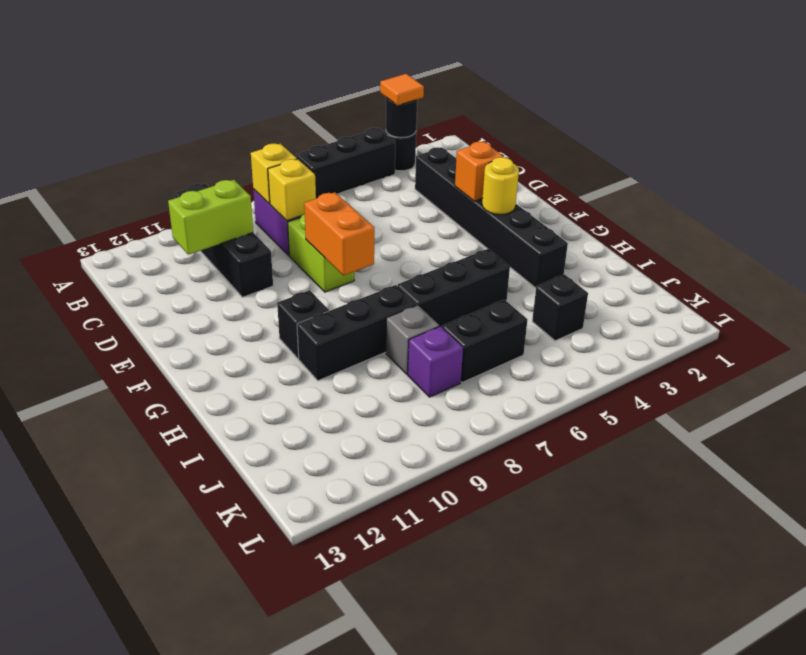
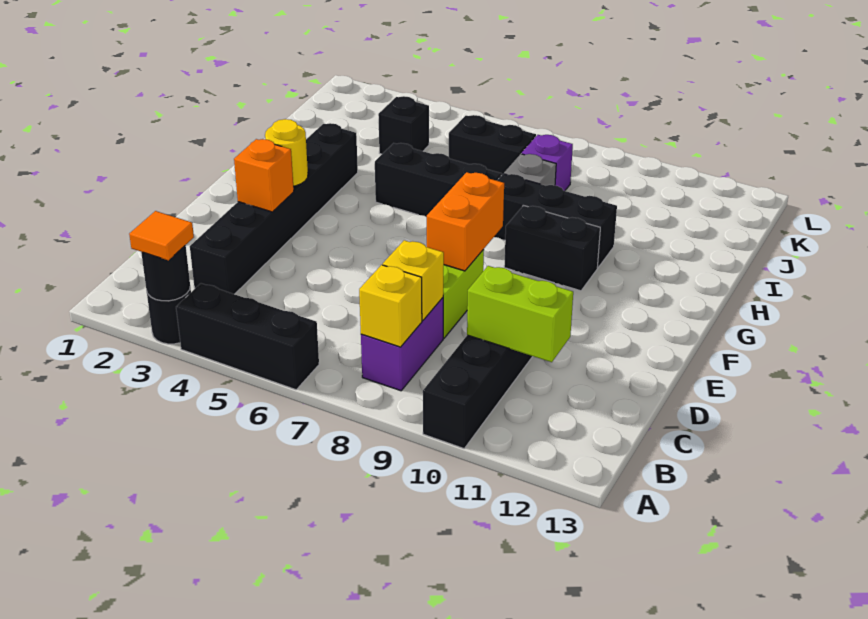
black brick G10 level 1 -> black brick G9:G10 level 1

